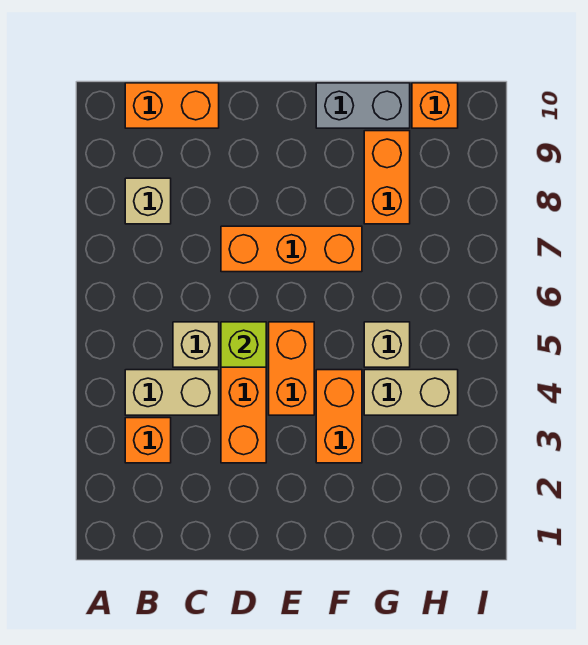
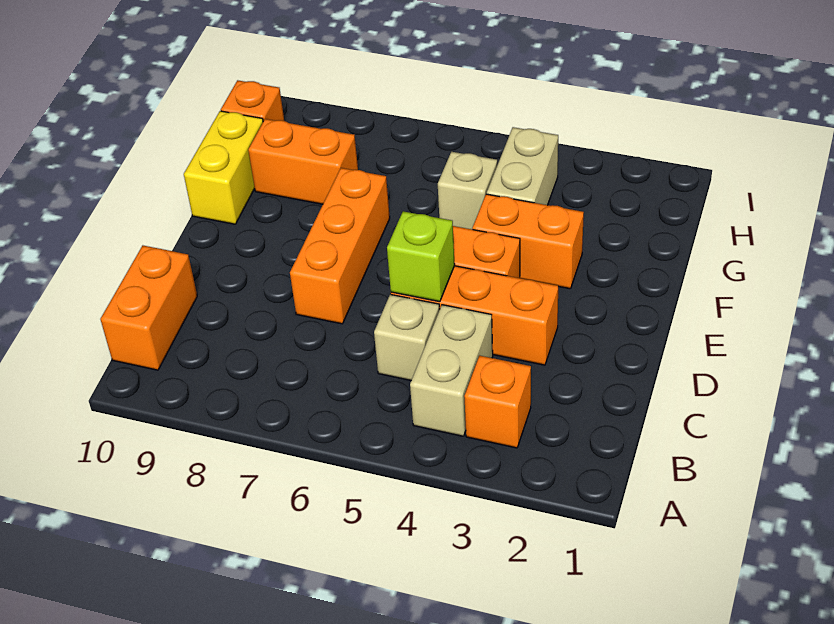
tan brick B8 level 1 -> none
grey brick F10:G10 level 1 -> yellow brick F10:G10 level 1

